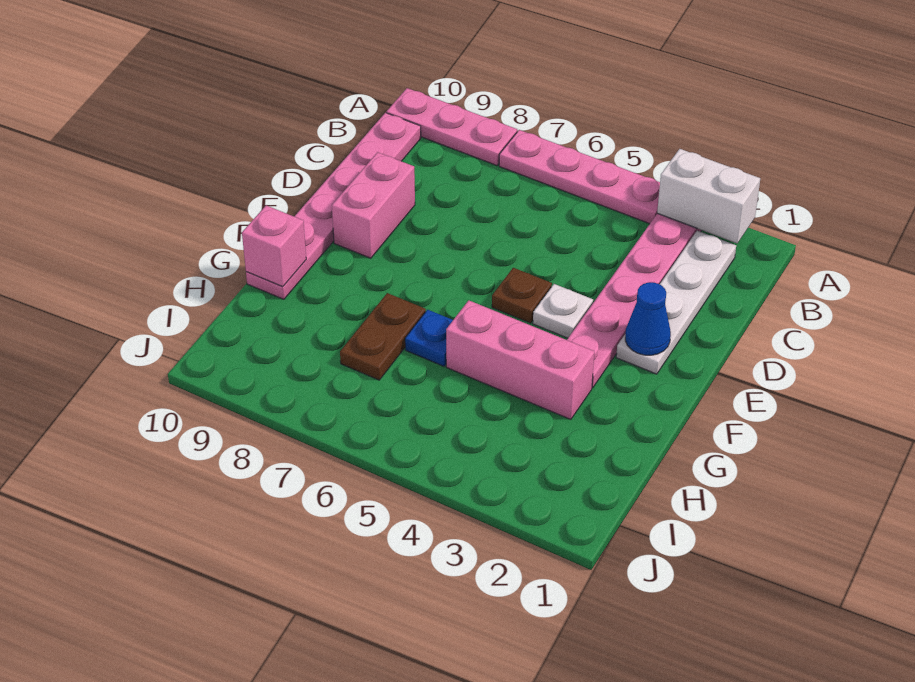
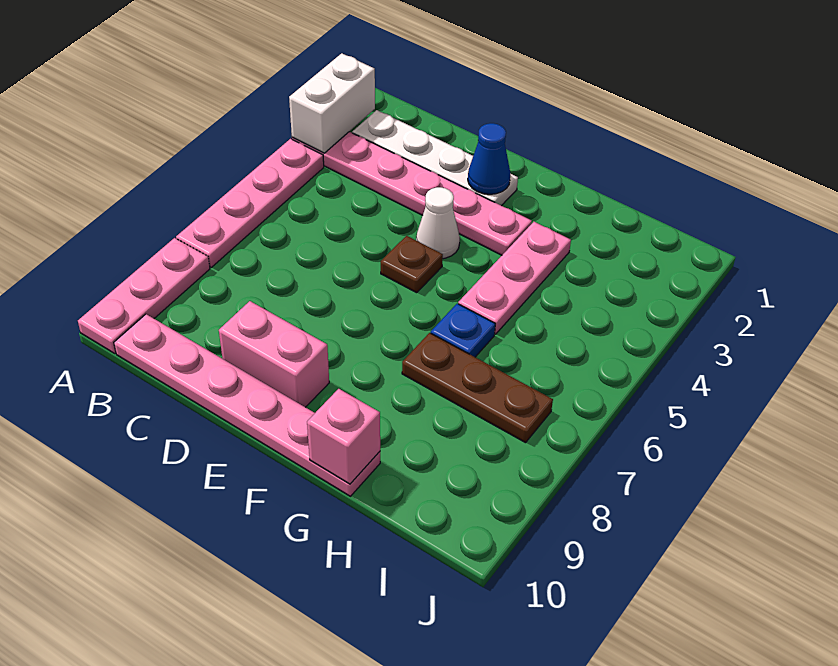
white plate E4 level 1 -> white cone E4 level 1
pink brick G3:G5 level 1 -> pink plate G3:G5 level 1
brown plate G7:H7 level 1 -> brown plate G7:I7 level 1

